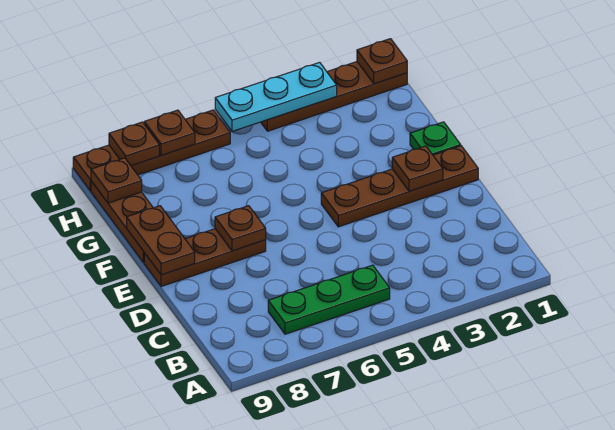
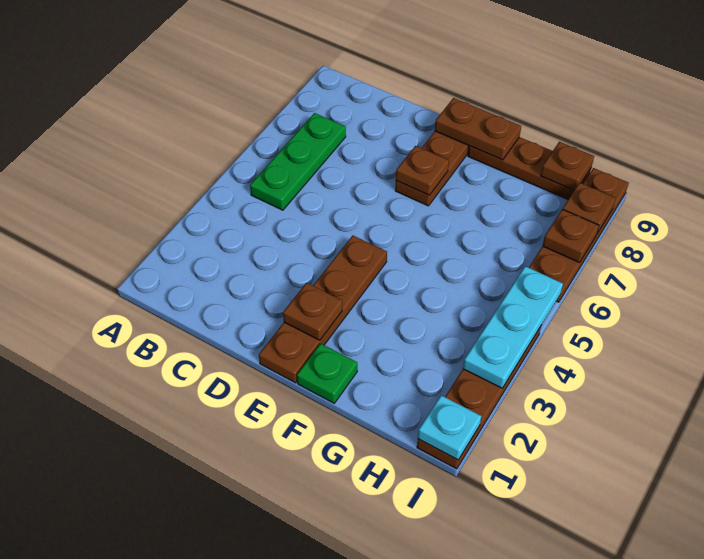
brown plate I1 level 2 -> cyan plate I1 level 2

